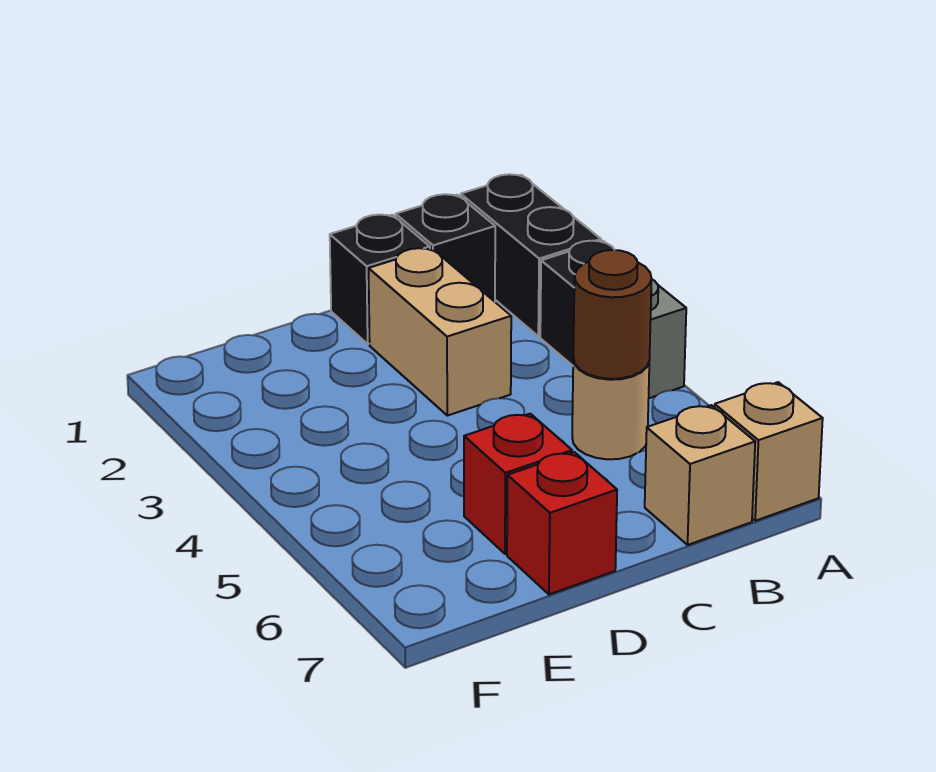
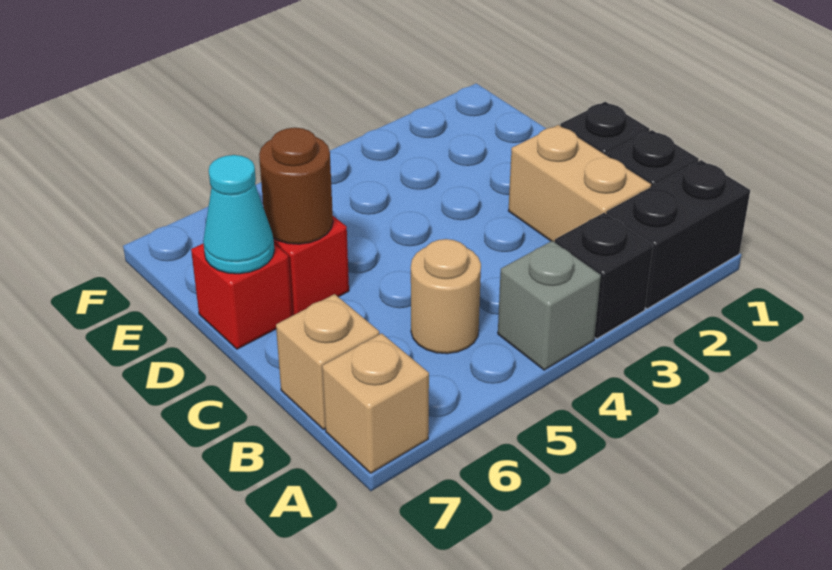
brown round brick B5 level 2 -> brown round brick D6 level 2
tan brick C2:C3 level 1 -> tan brick B2:C2 level 1
none -> cyan cone D7 level 2

